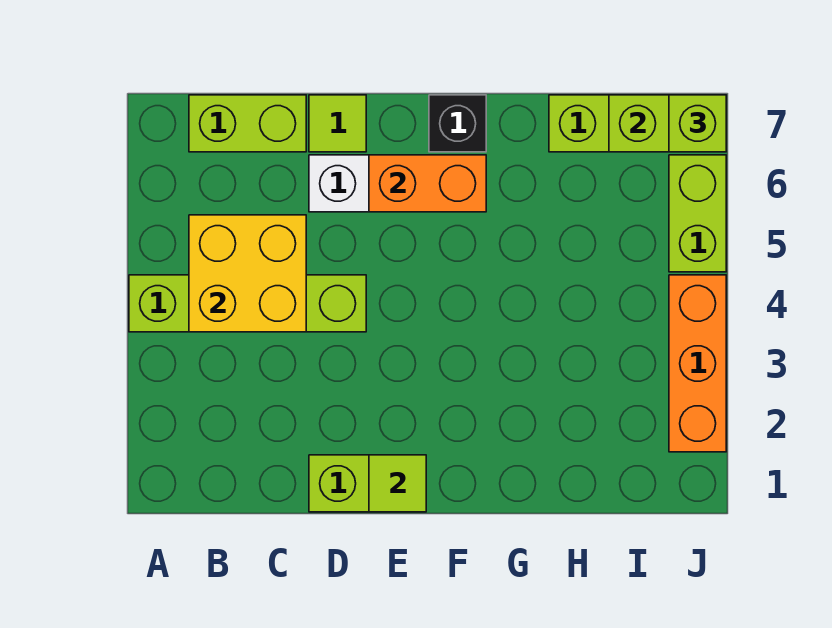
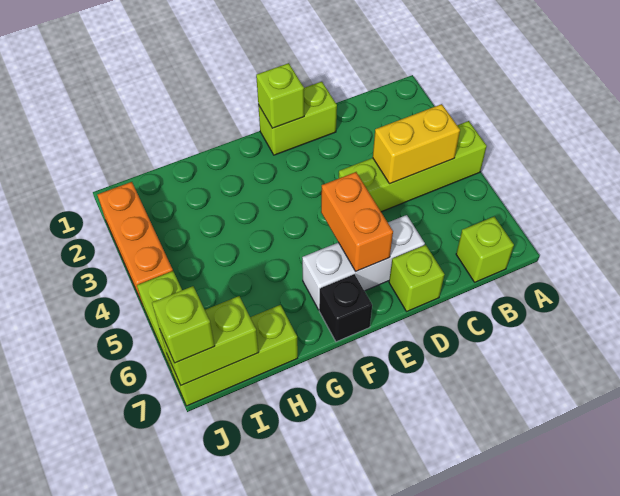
yellow brick B4:C5 level 2 -> yellow brick B4:C4 level 2
lime brick B7:C7 level 1 -> lime brick B7 level 1
lime tile D7 level 1 -> lime brick D7 level 1
lime tile E1 level 2 -> lime brick E1 level 2
orange brick E6:F6 level 2 -> orange brick E5:E6 level 2

